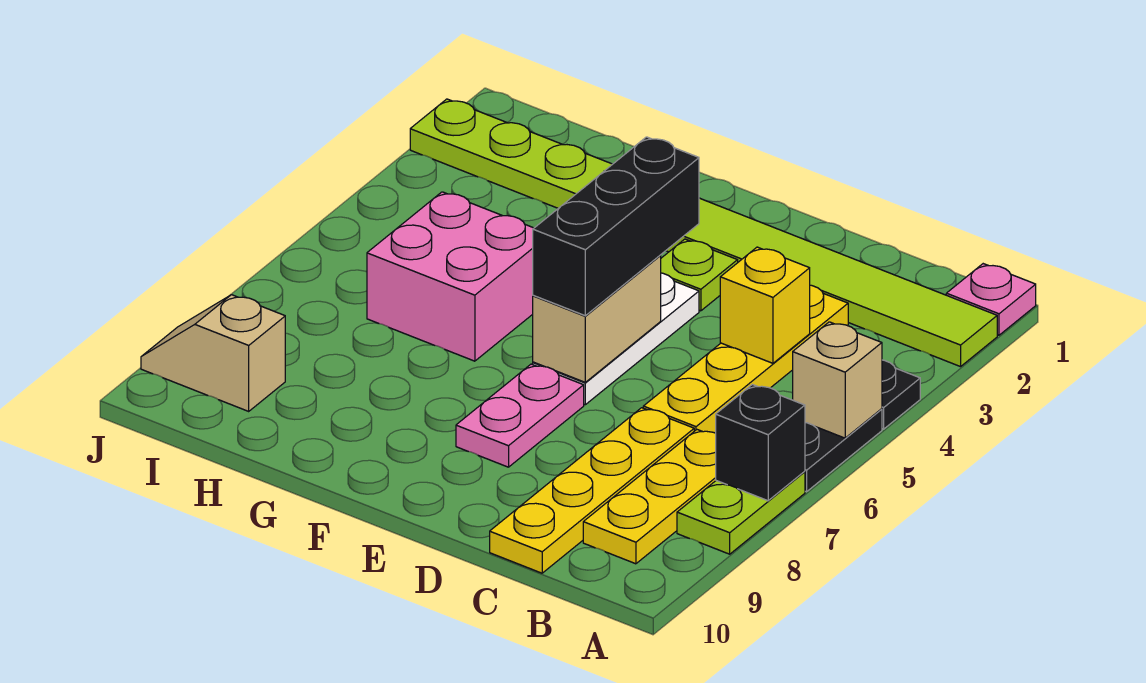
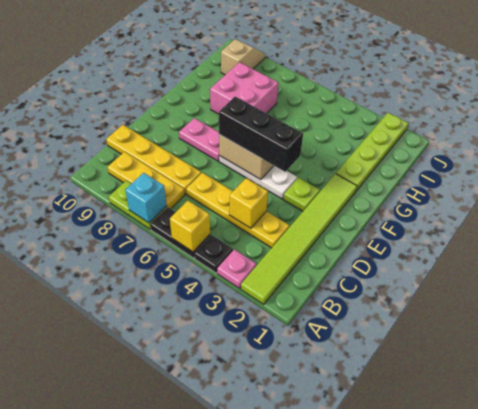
pink plate A1 level 1 -> pink plate A3 level 1
tan brick A5 level 2 -> yellow brick A5 level 2
black brick A7 level 2 -> cyan brick A7 level 2
pink brick G5:H6 level 1 -> pink brick G7:H8 level 1

